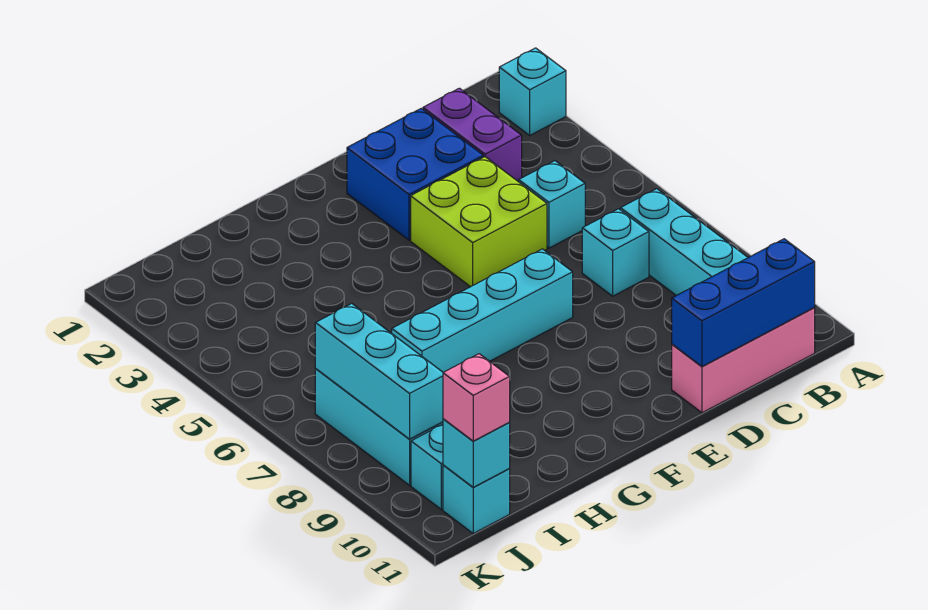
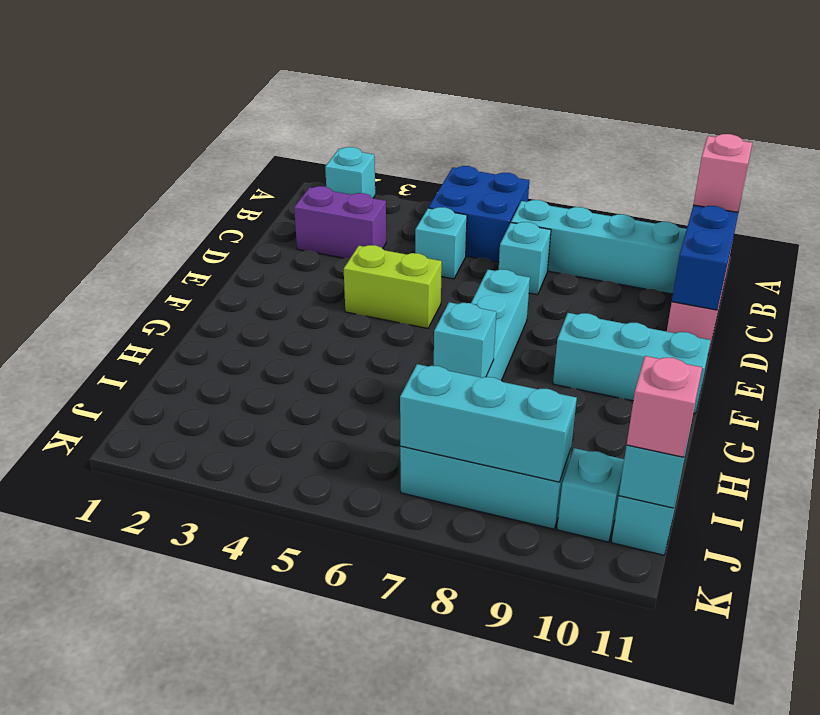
none -> pink brick B11 level 3
blue brick D2:E3 level 1 -> blue brick A5:B6 level 1
lime brick D4:E5 level 1 -> lime brick E4:E5 level 1
none -> cyan brick F9:F11 level 1
none -> cyan brick H7 level 2

